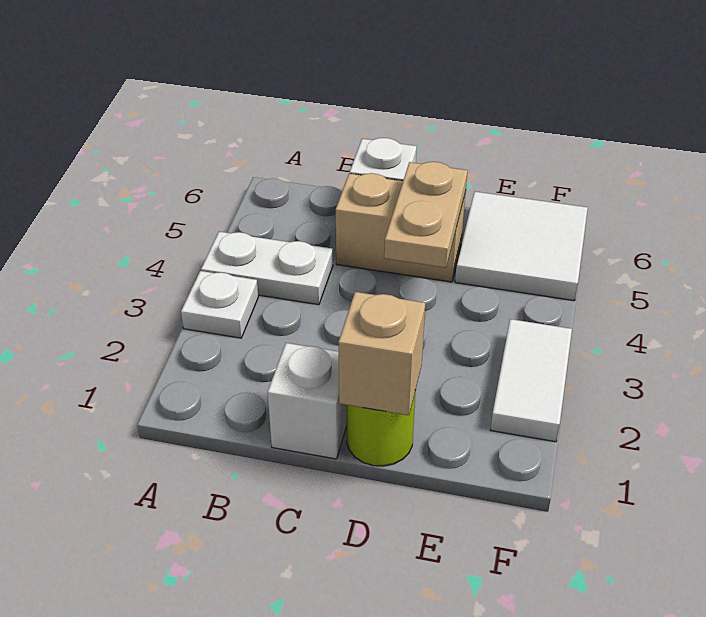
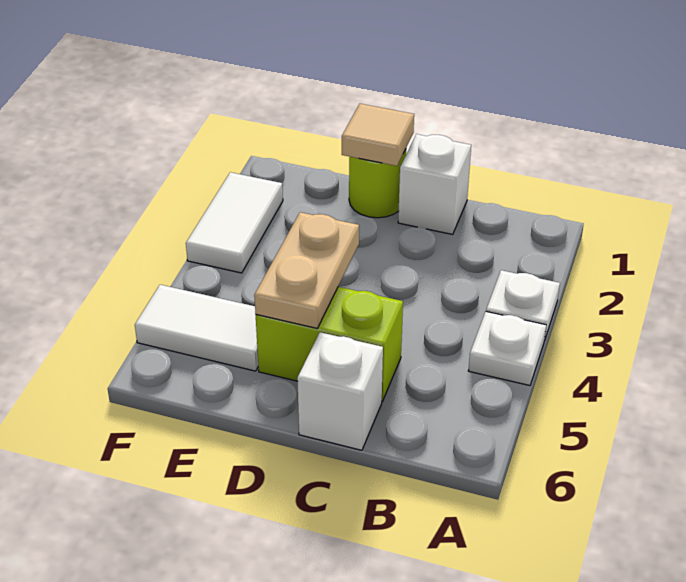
white plate A4:B4 level 1 -> white plate A4 level 1
tan brick C5:D5 level 1 -> lime brick C5:D5 level 1
tan brick D1 level 2 -> tan tile D1 level 2
white tile E5:F6 level 1 -> white tile E5:F5 level 1

